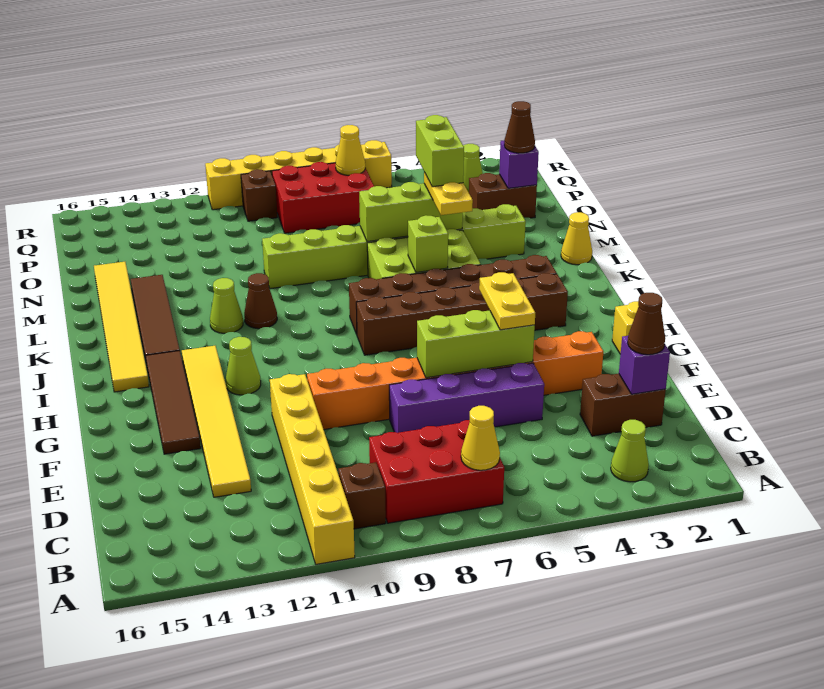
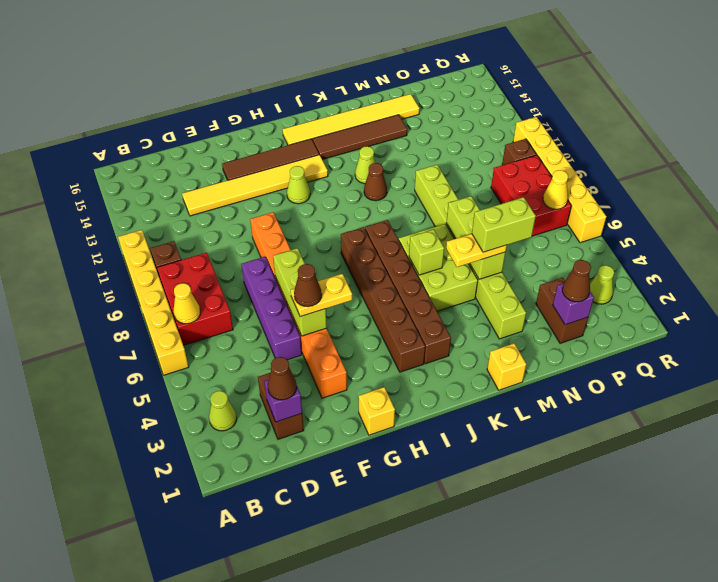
yellow brick A11:F11 level 1 -> yellow brick A6:A11 level 1
none -> brown cone F5 level 4
yellow cone L1 level 1 -> yellow brick L1 level 1

